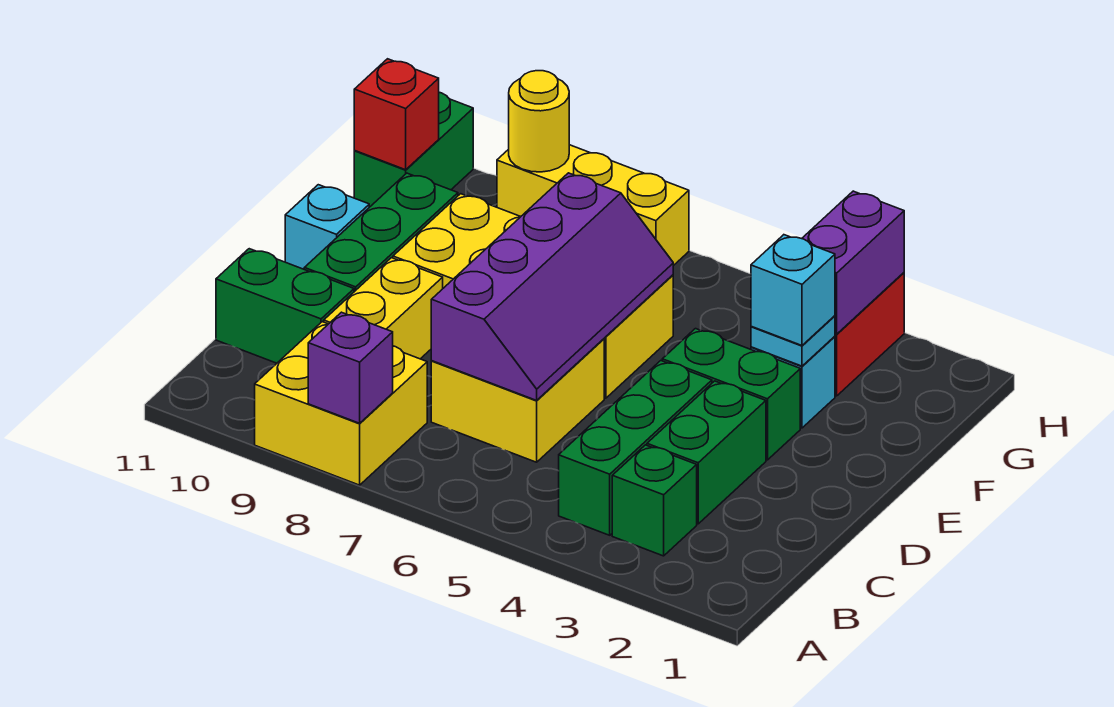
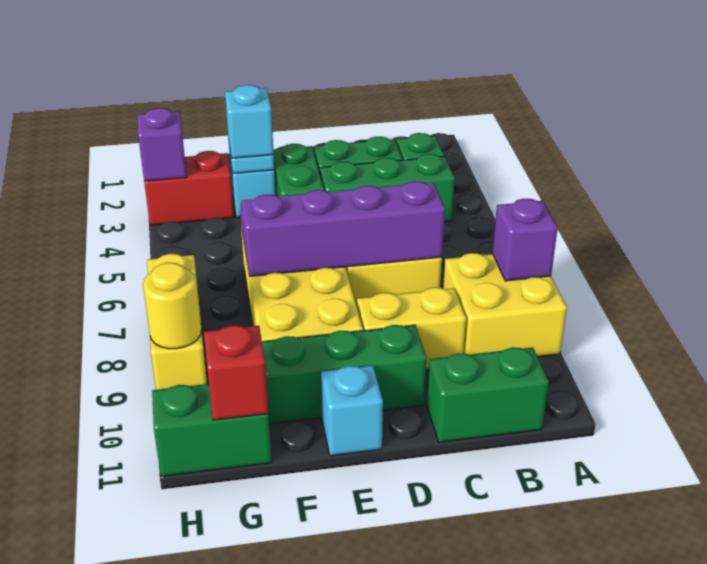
green brick C10:C11 level 1 -> green brick B11:C11 level 1
purple brick G3:H3 level 2 -> purple brick H3 level 2

